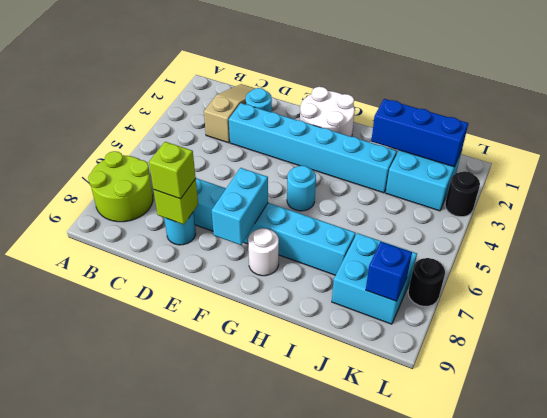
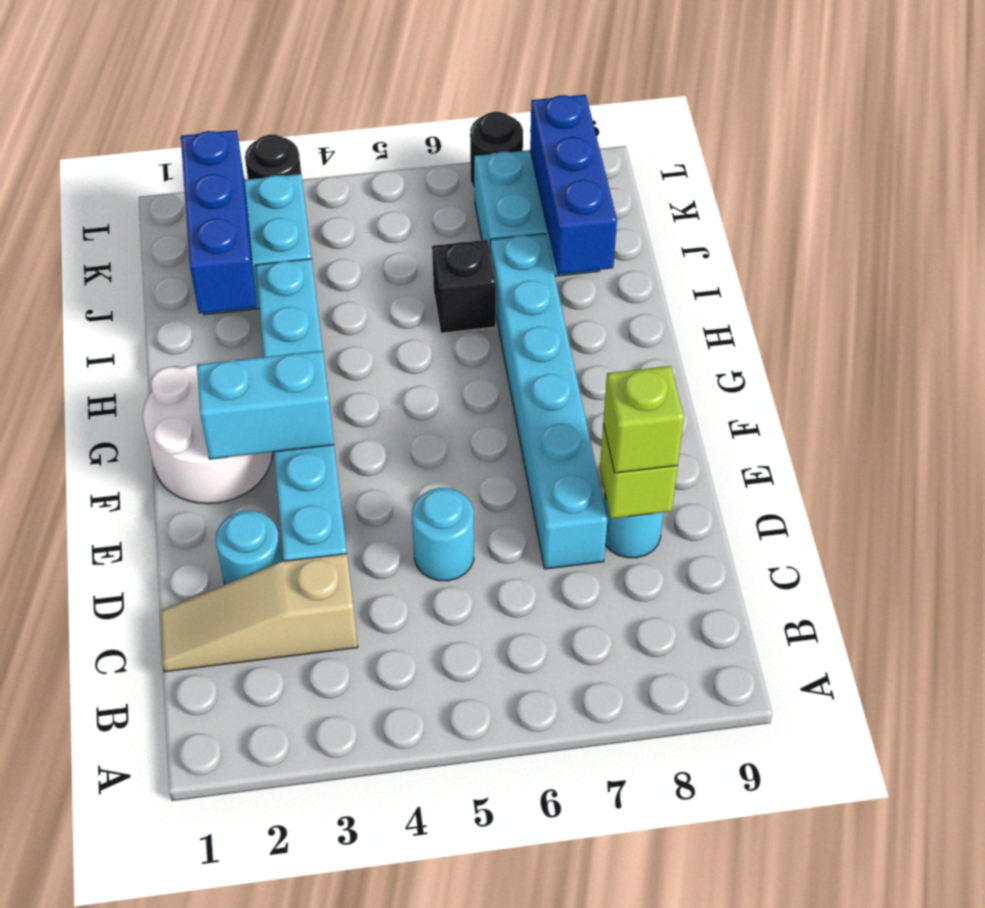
lime round brick A7:B8 level 1 -> none
cyan brick F7:F8 level 2 -> cyan brick F2:F3 level 2
cyan round brick G5 level 1 -> cyan round brick D5 level 1
white round brick G8 level 1 -> none
none -> black brick I6 level 1
blue brick K8 level 2 -> blue brick I8:K8 level 2

